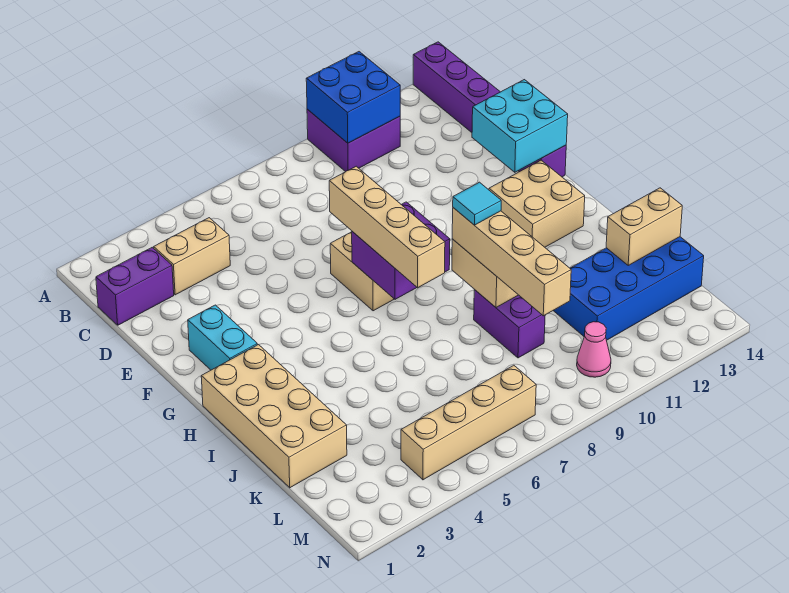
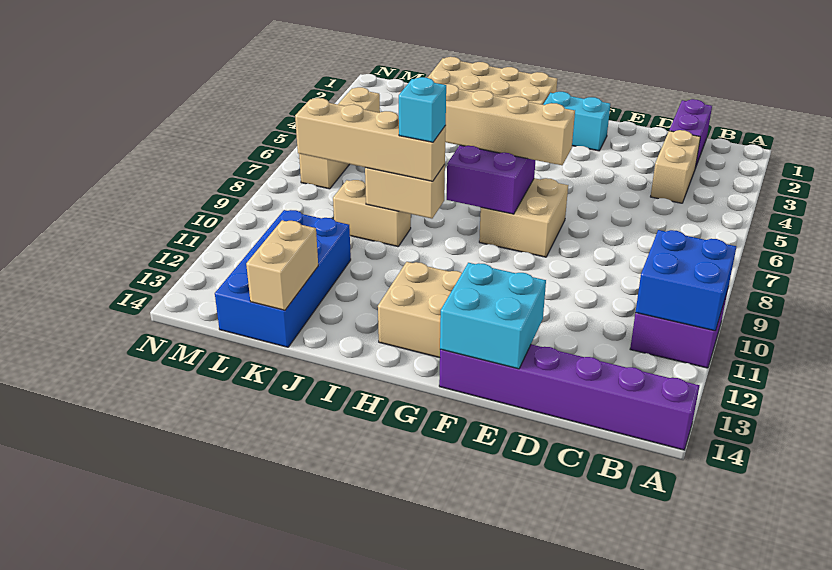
cyan tile I9 level 4 -> cyan brick I9 level 4
purple brick J9:K9 level 1 -> tan brick J9:K9 level 1
pink cone M10 level 1 -> none

